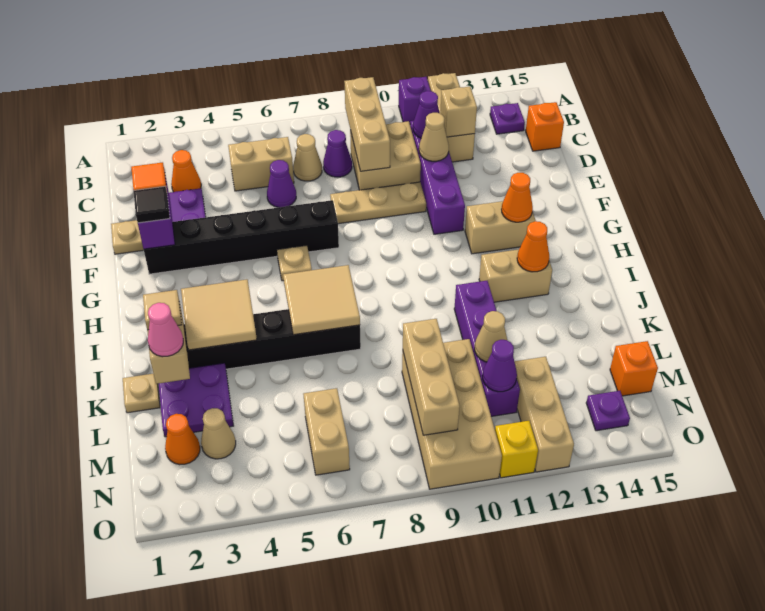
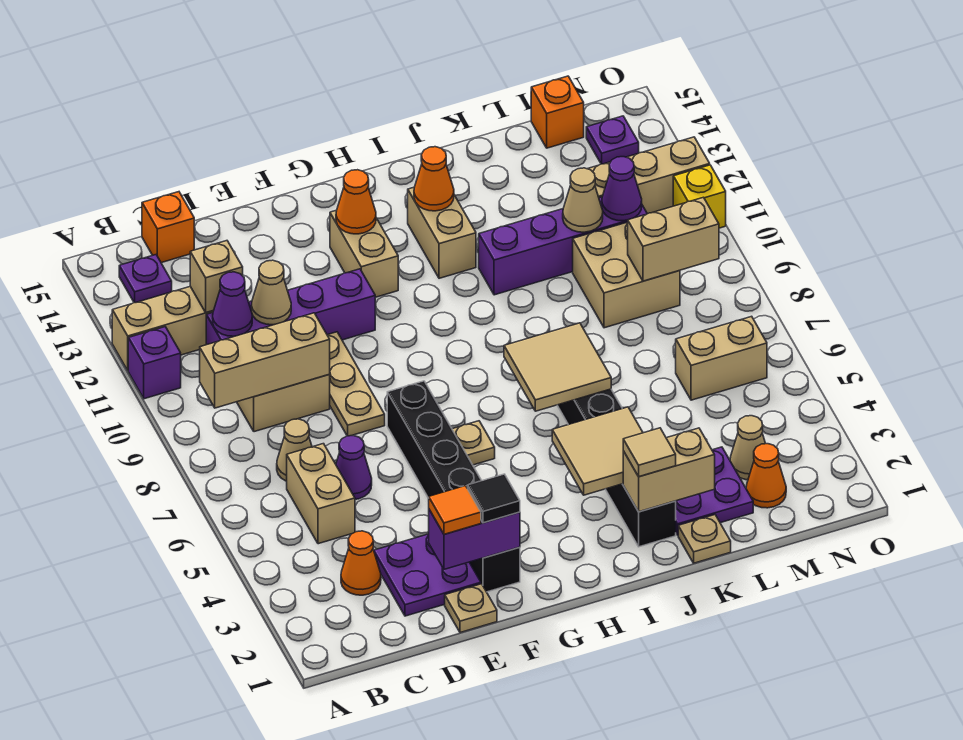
purple cone C8 level 1 -> none
pink cone K2 level 3 -> none
tan brick L9:O10 level 1 -> tan brick L9:M10 level 1
tan brick L9:N9 level 2 -> tan brick M9:N9 level 2

